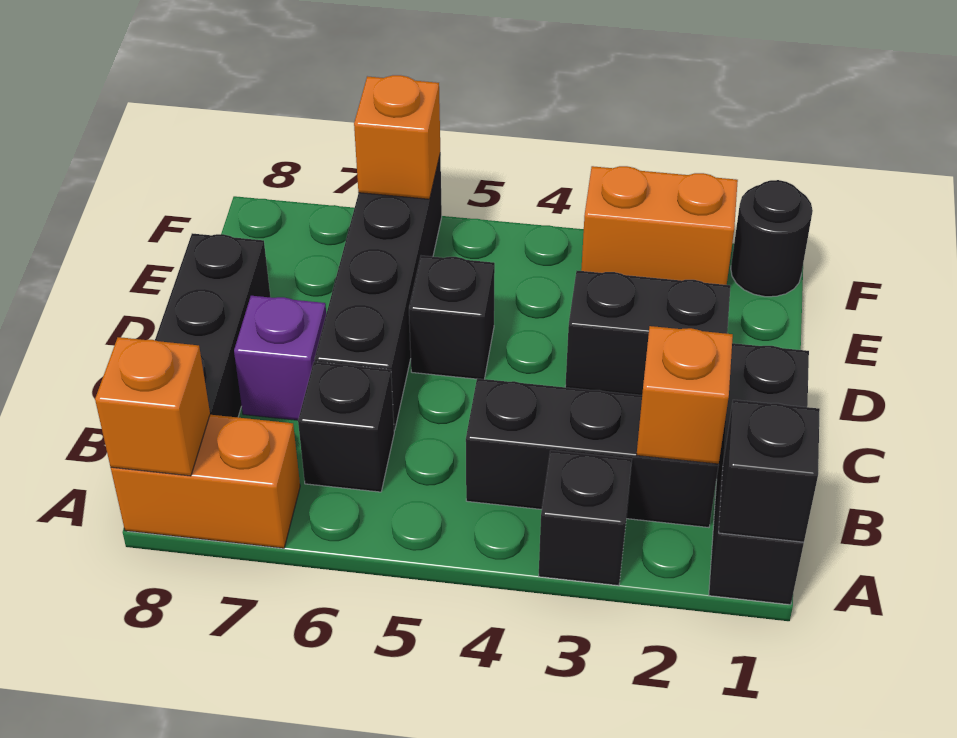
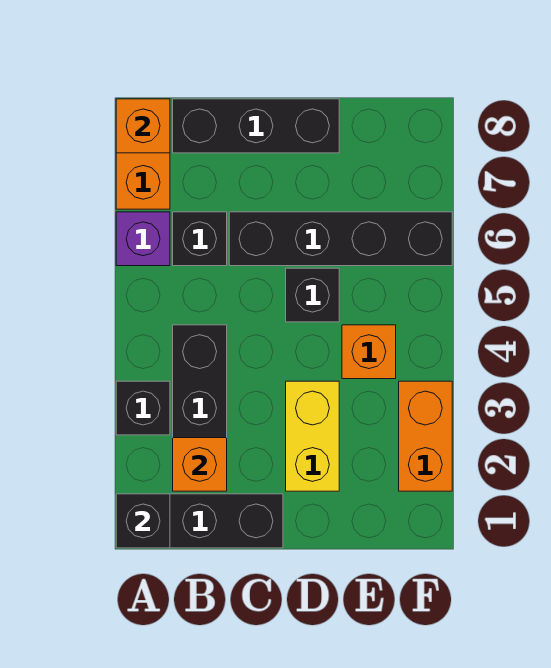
purple brick C7 level 1 -> purple brick A6 level 1
black brick D2:D3 level 1 -> yellow brick D2:D3 level 1
black round brick F1 level 1 -> none
orange brick F6 level 2 -> orange brick E4 level 1

